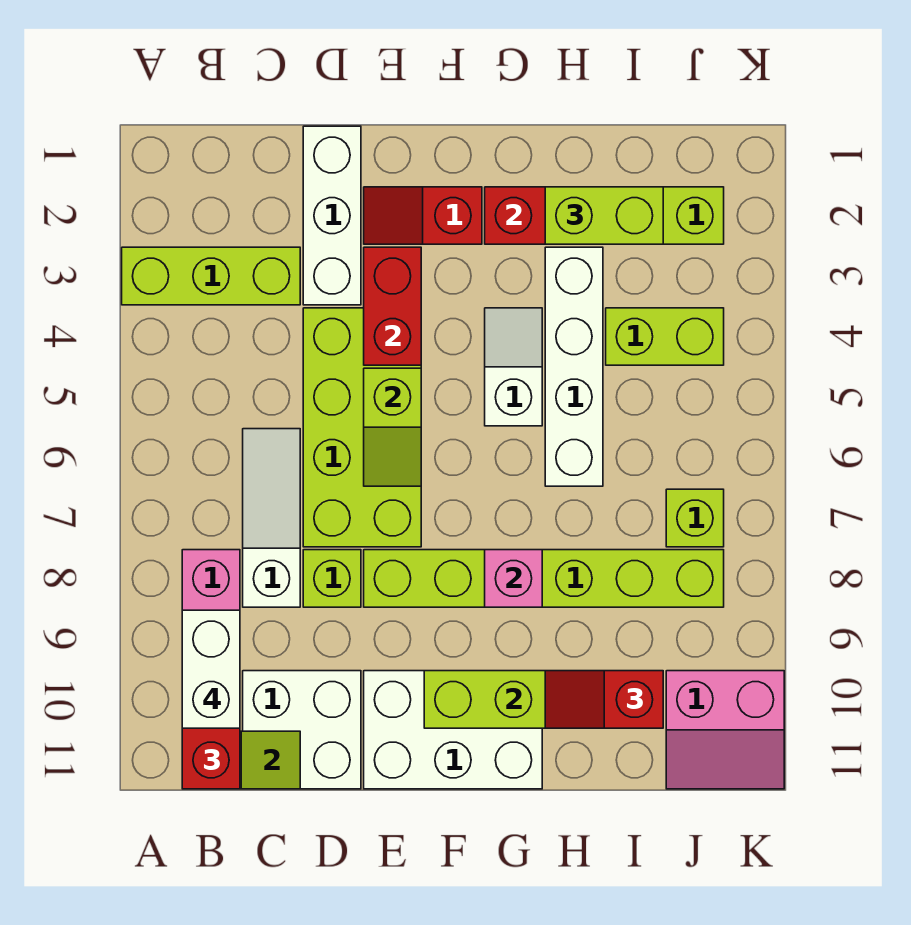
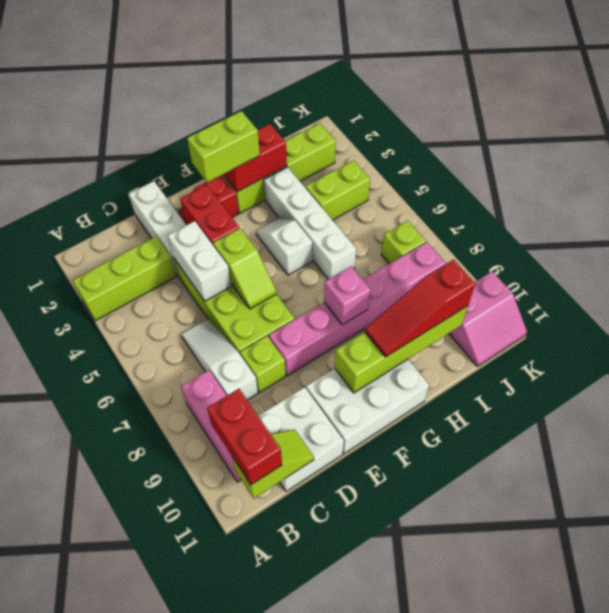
white brick B9:B10 level 4 -> white brick D4:D5 level 2
lime brick E8:J8 level 1 -> pink brick E8:J8 level 1
lime brick H2:I2 level 3 -> lime brick F2:G2 level 3
red slope H10:I10 level 3 top I -> red slope G10:I10 level 3 top I

